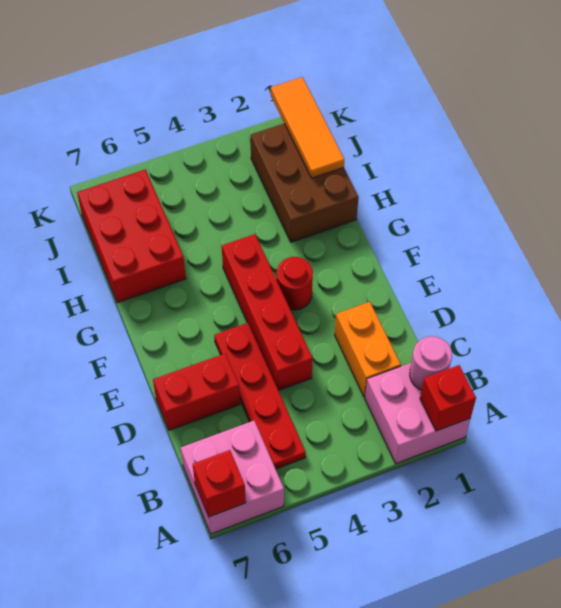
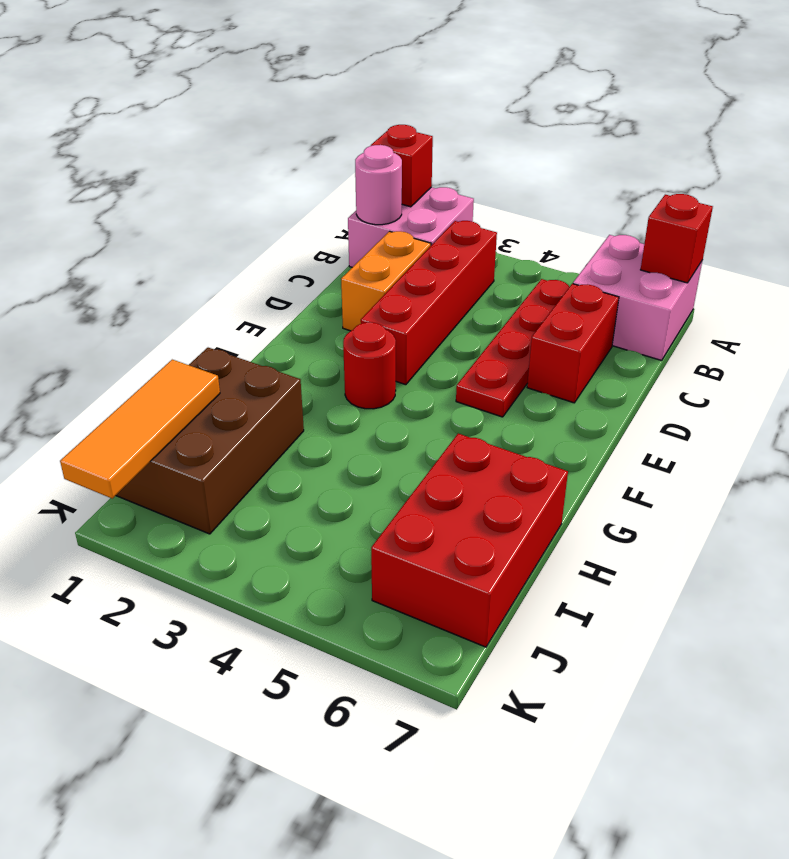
red brick D4:G4 level 1 -> red brick B3:E3 level 1
red brick D6:D7 level 1 -> red brick C6:D6 level 1

